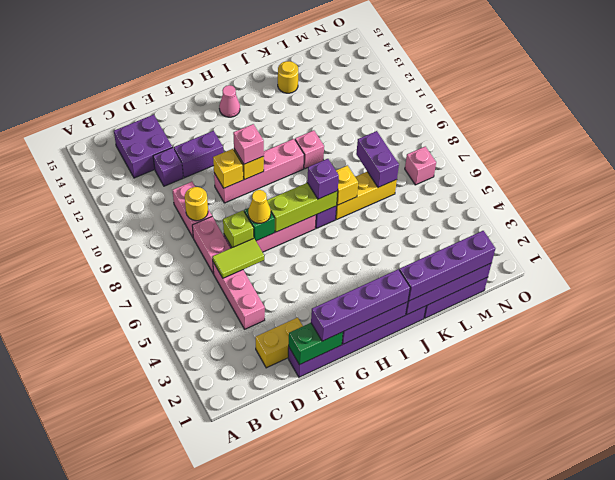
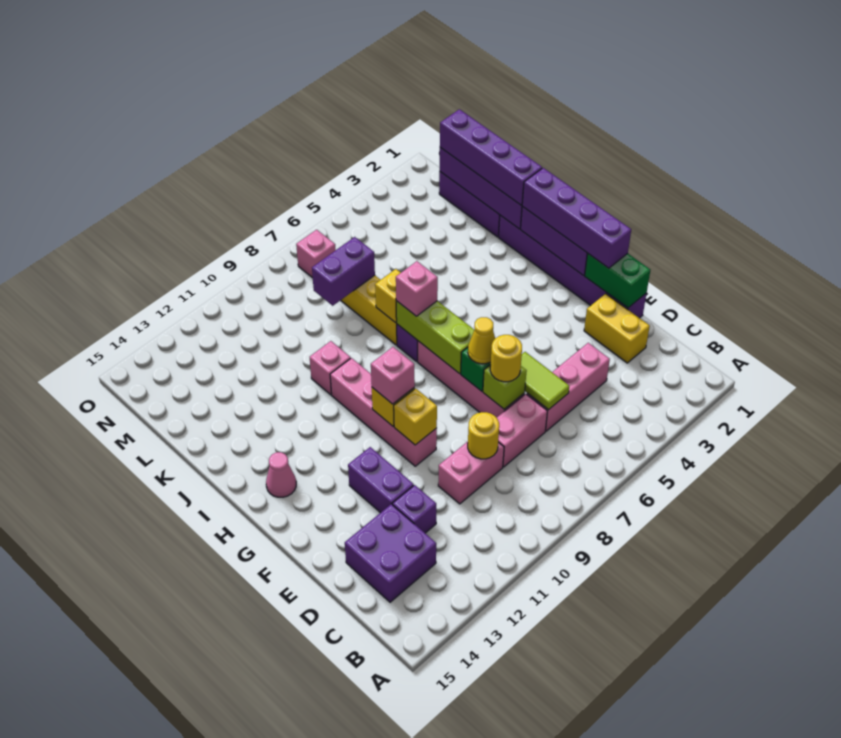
purple brick I7 level 3 -> pink brick I7 level 3
yellow round brick K14 level 1 -> yellow round brick E7 level 3

